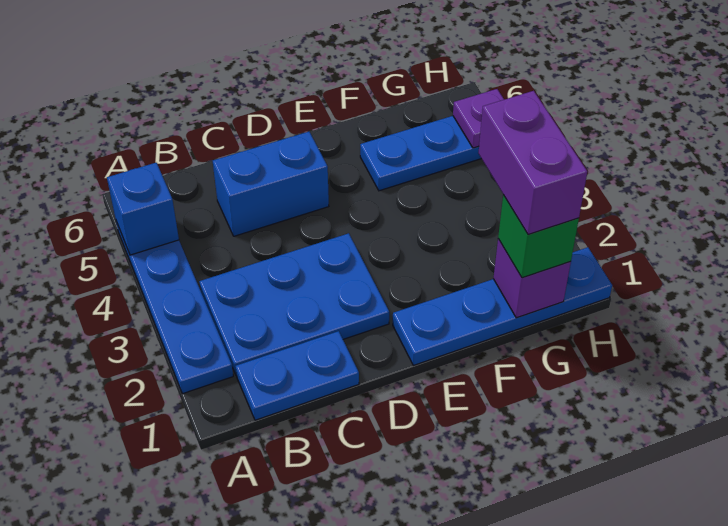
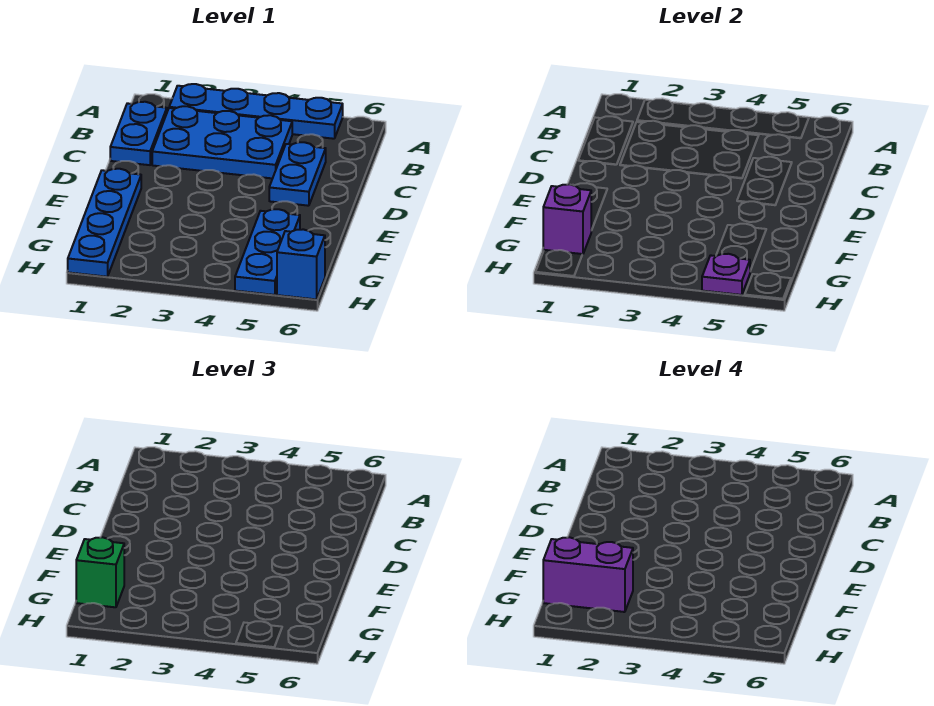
blue brick A5 level 2 -> blue brick H6 level 1
blue plate B2:D3 level 1 -> blue plate B2:C4 level 1
blue brick C5:D5 level 1 -> blue plate C5:D5 level 1

